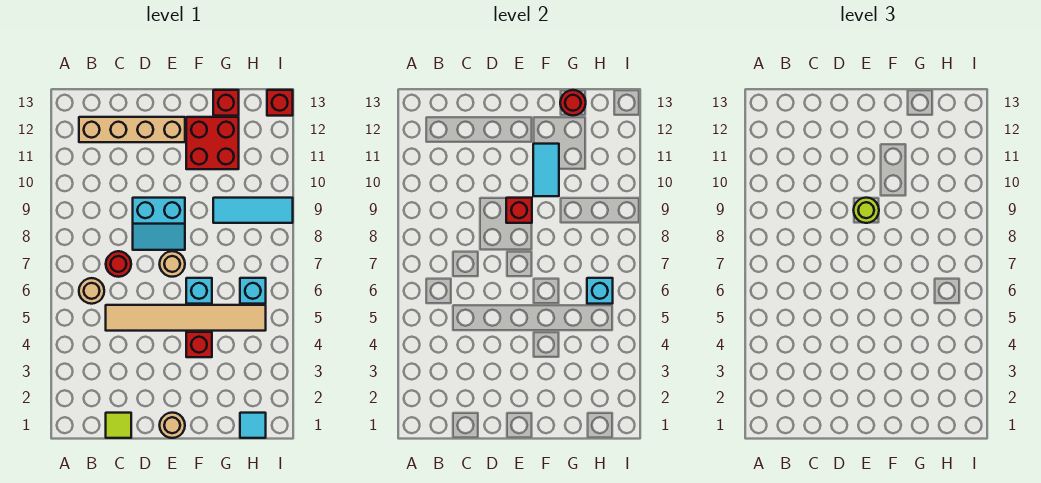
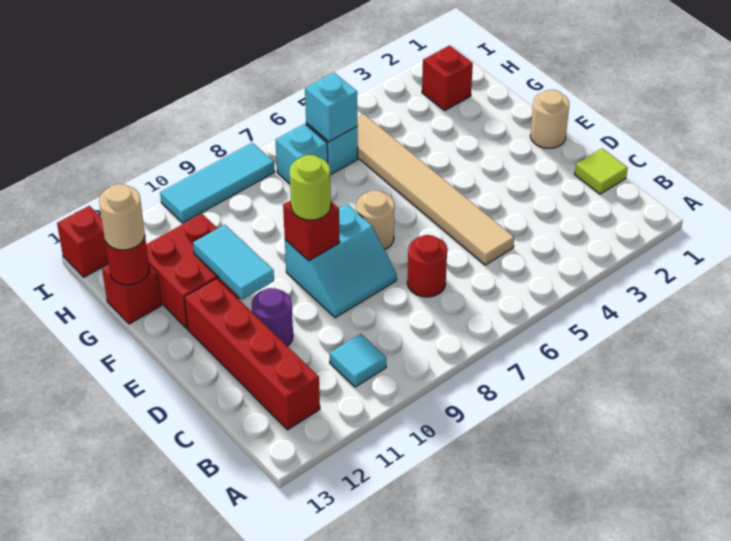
tan round brick B6 level 1 -> tan round brick G13 level 3
tan brick B12:E12 level 1 -> red brick B12:E12 level 1
cyan slope D8:E9 level 1 top 9 -> cyan slope D8:E9 level 1 top E
none -> purple round brick D11 level 1
red brick F4 level 1 -> red brick H2 level 1
cyan brick F6 level 1 -> cyan brick H7 level 1
cyan tile F10:F11 level 2 -> cyan tile E11:F11 level 2
cyan tile G9:I9 level 1 -> cyan tile I8:I10 level 1
cyan tile H1 level 1 -> cyan tile B10 level 1

